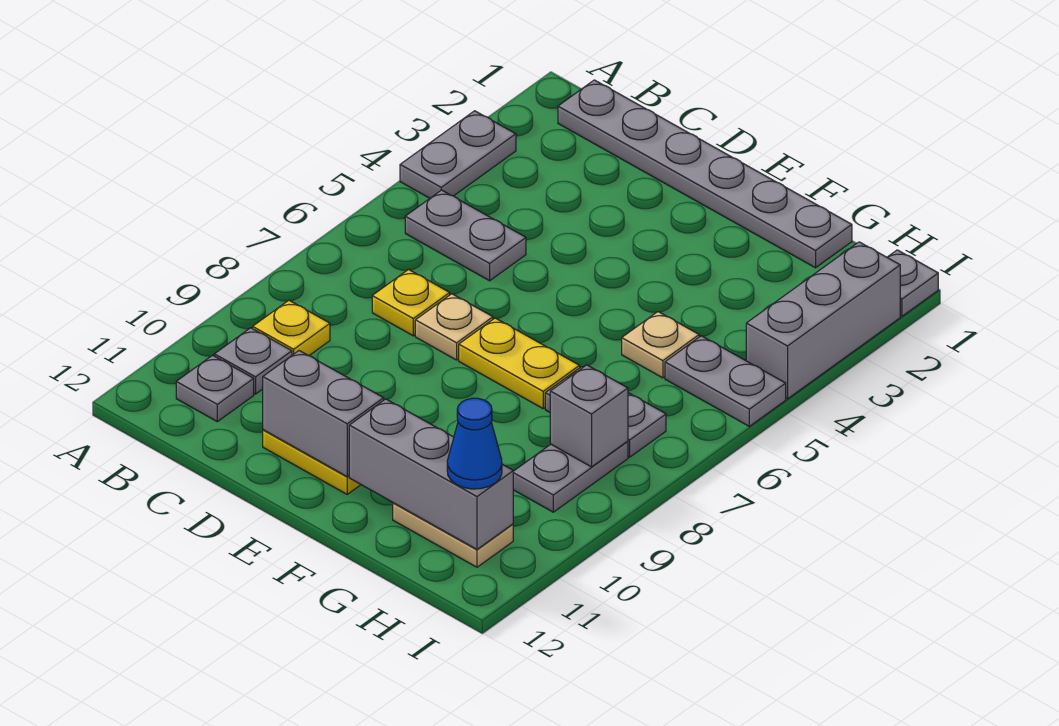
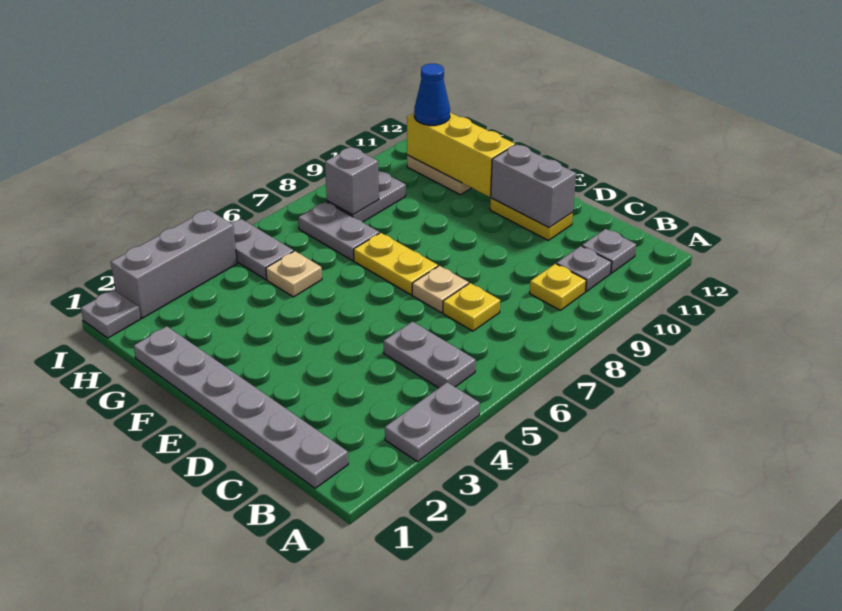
grey brick F11:H11 level 2 -> yellow brick F11:H11 level 2

